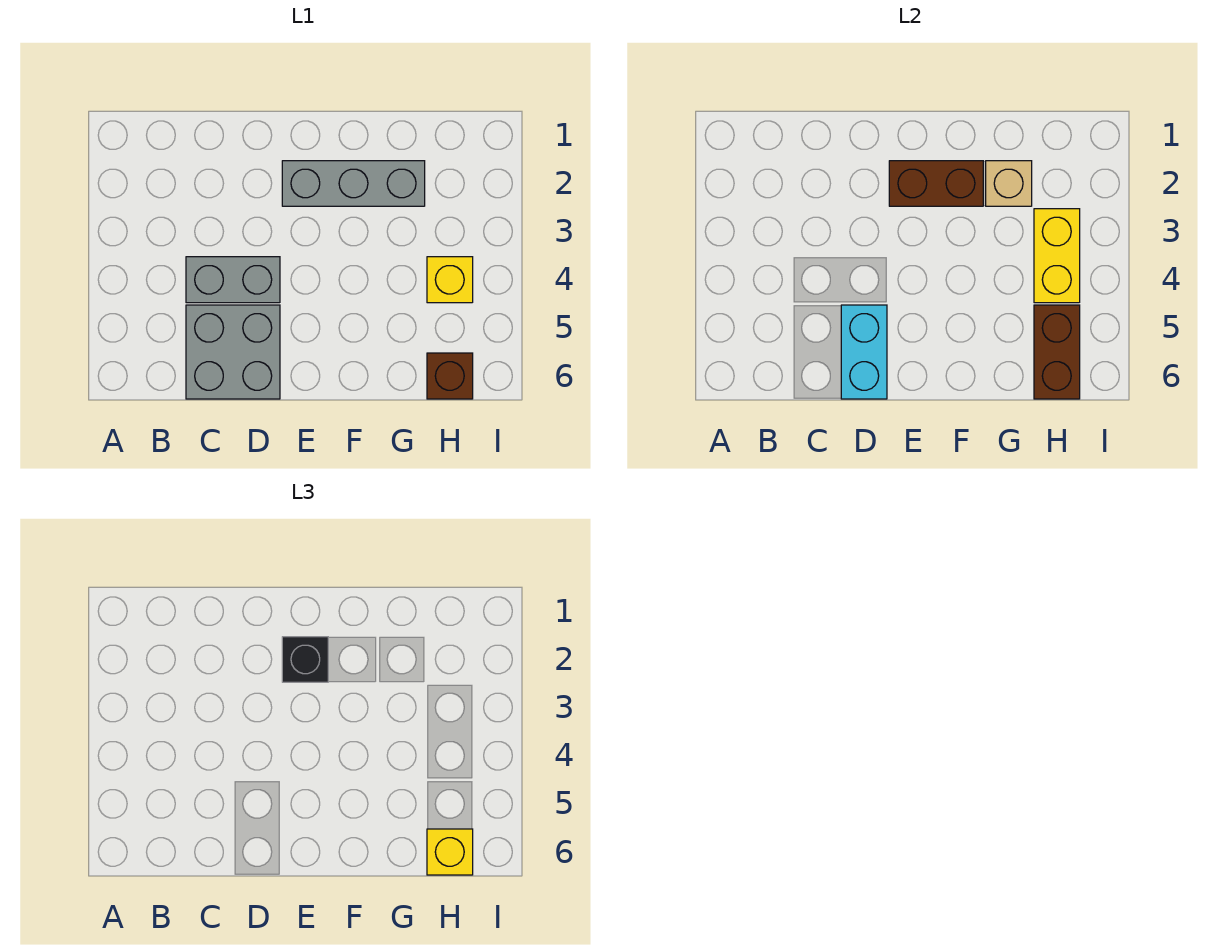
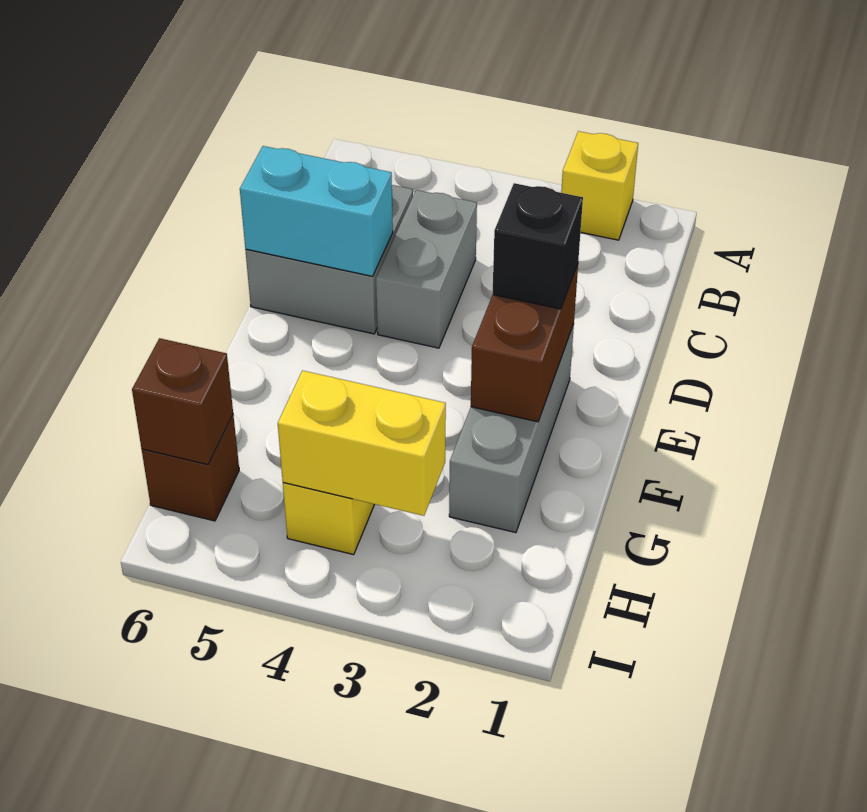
tan brick G2 level 2 -> none
brown brick H5:H6 level 2 -> brown brick H6 level 2
yellow brick H6 level 3 -> yellow brick A2 level 1

